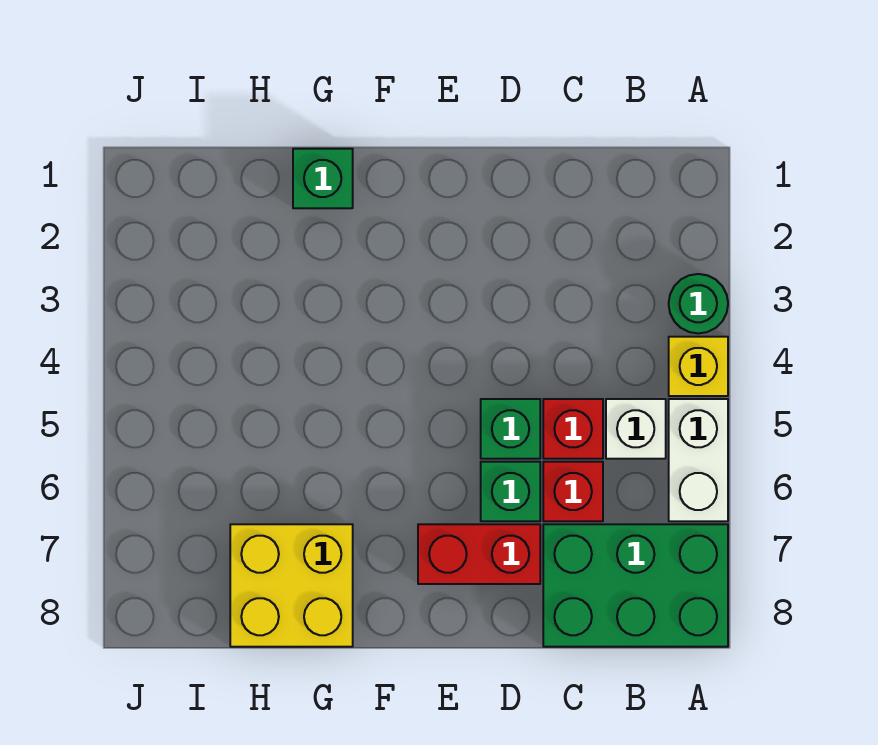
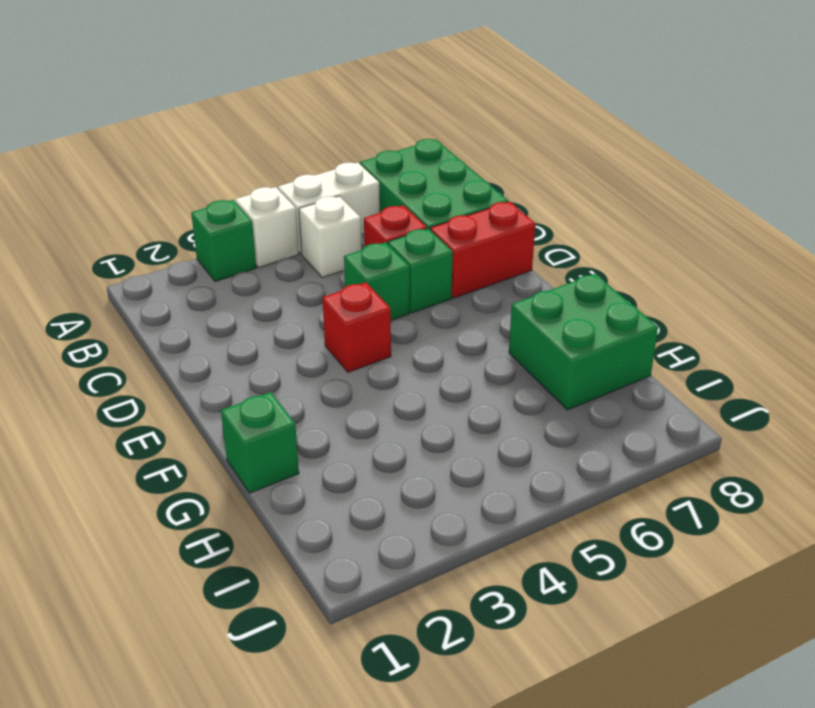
green round brick A3 level 1 -> green brick A3 level 1
yellow brick A4 level 1 -> white brick A4 level 1
red brick C5 level 1 -> red brick E4 level 1
red brick D7:E7 level 1 -> red brick D7:D8 level 1
yellow brick G7:H8 level 1 -> green brick G7:H8 level 1

